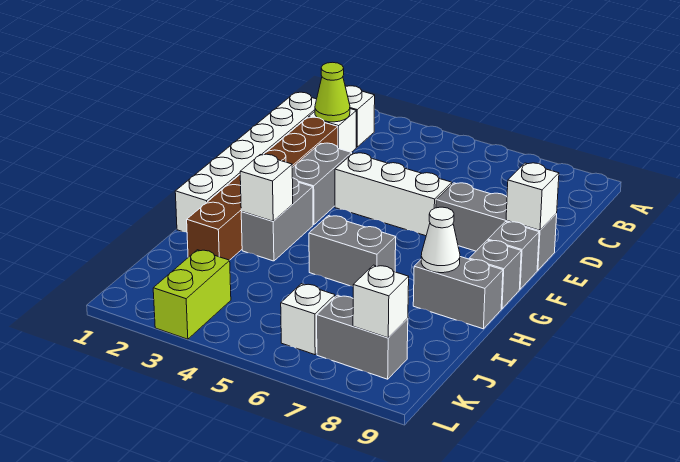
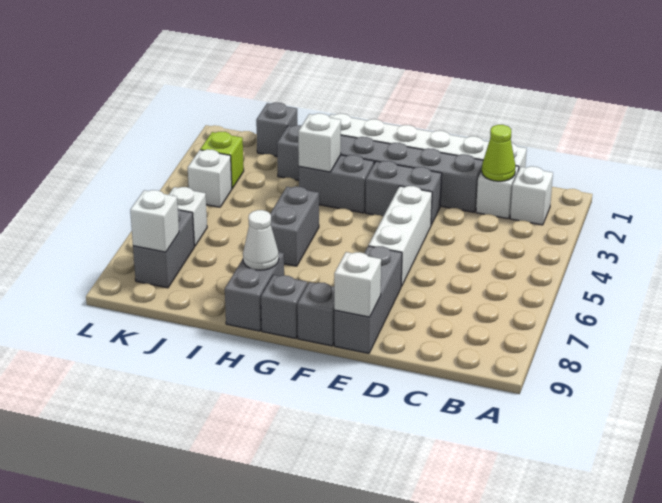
brown brick D2:I2 level 1 -> grey brick D2:I2 level 1
none -> grey brick J1 level 1
lime brick K3:L3 level 1 -> lime brick K3 level 1
none -> white brick K4 level 1

